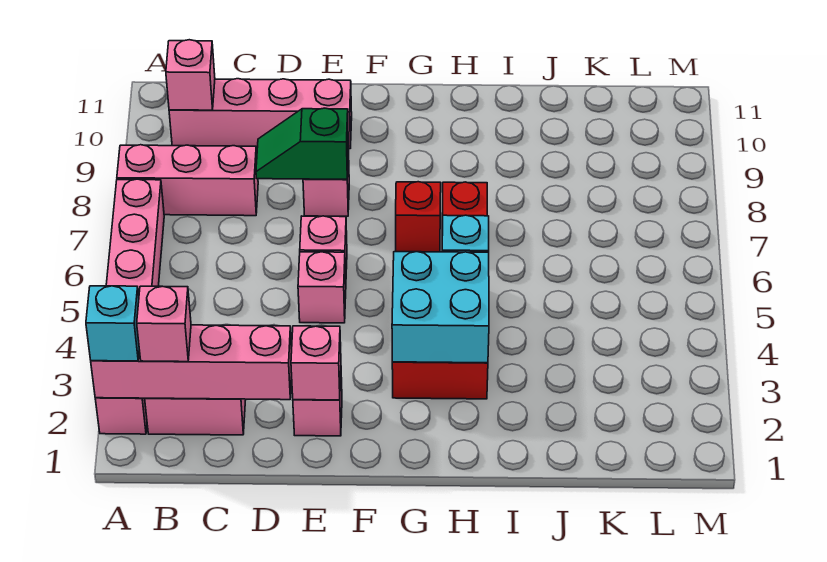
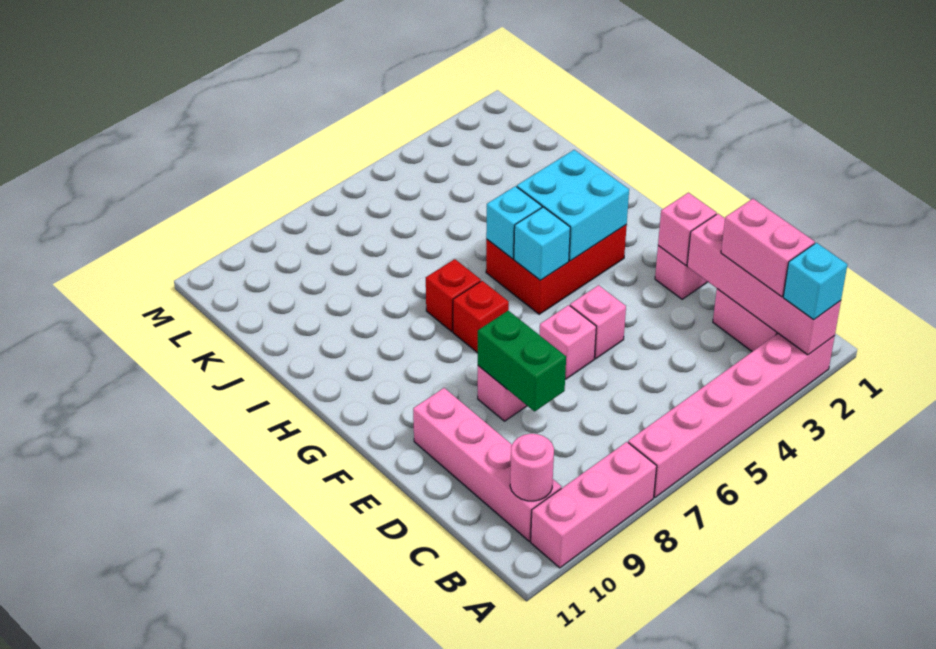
pink brick A8:C8 level 1 -> pink brick A8:A10 level 1
pink brick B2 level 3 -> pink brick B2:C2 level 3
pink brick B10 level 2 -> pink round brick B10 level 2
green slope D8:E8 level 2 top E -> green brick D8:E8 level 2
none -> cyan brick G5 level 2

